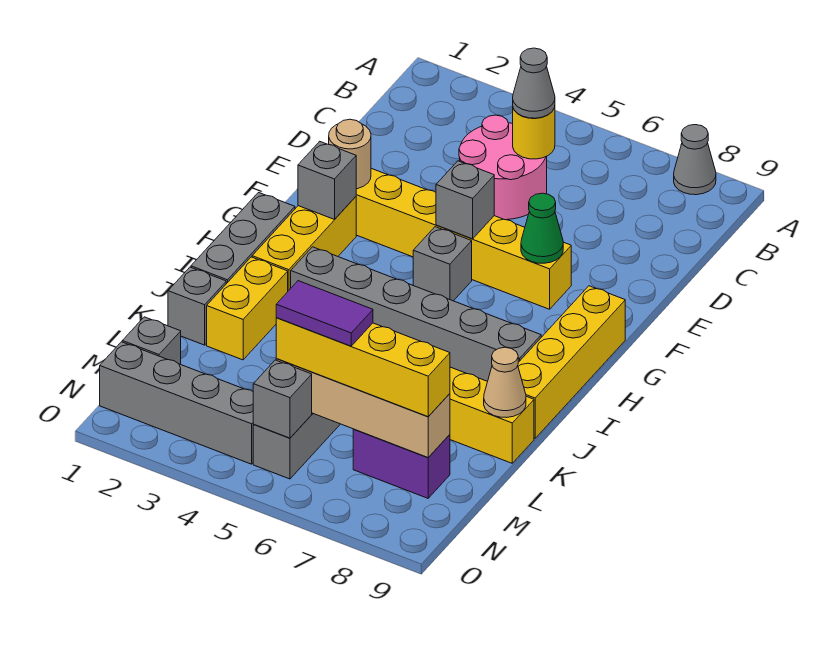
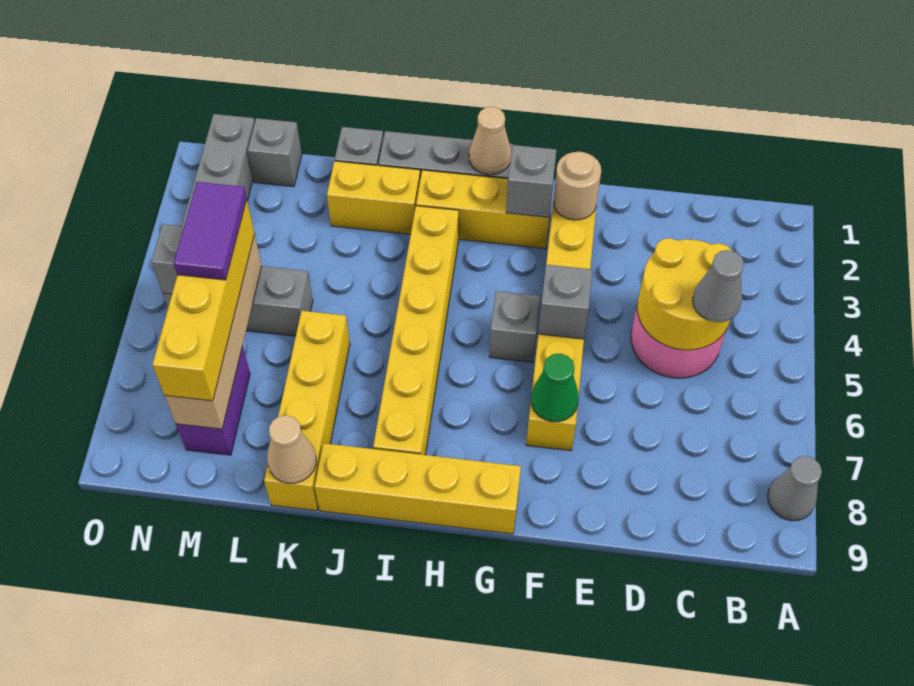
yellow round brick C5 level 2 -> yellow round brick C4:D5 level 2
none -> tan cone H1 level 2
grey brick I3:I8 level 1 -> yellow brick I3:I8 level 1

